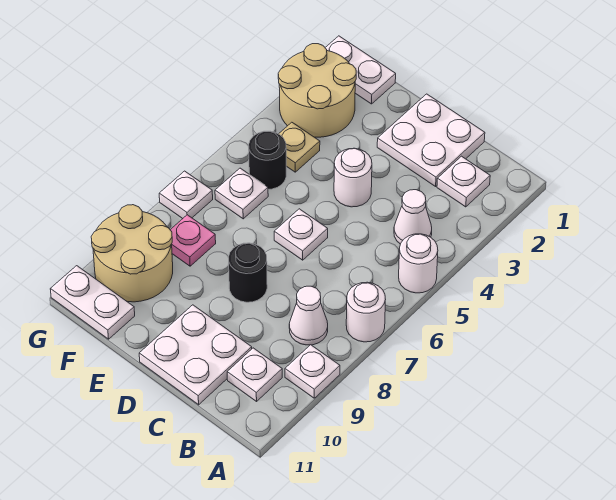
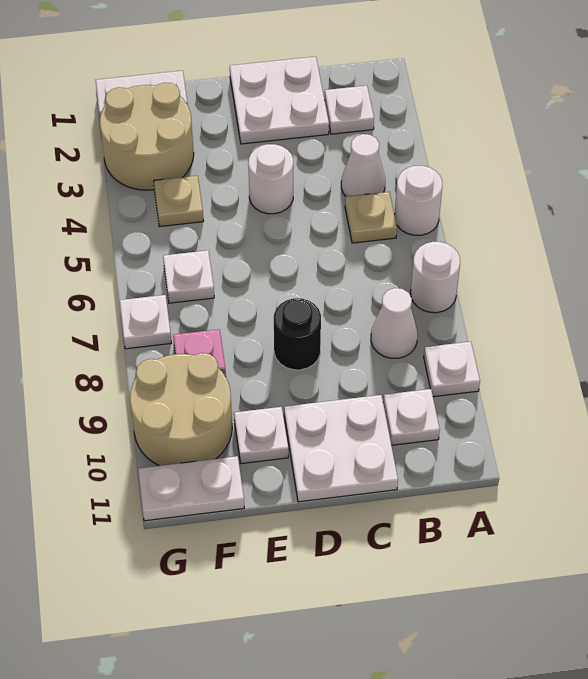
none -> tan plate B5 level 1
white plate D6 level 1 -> white plate E10 level 1
black round brick F5 level 1 -> none

